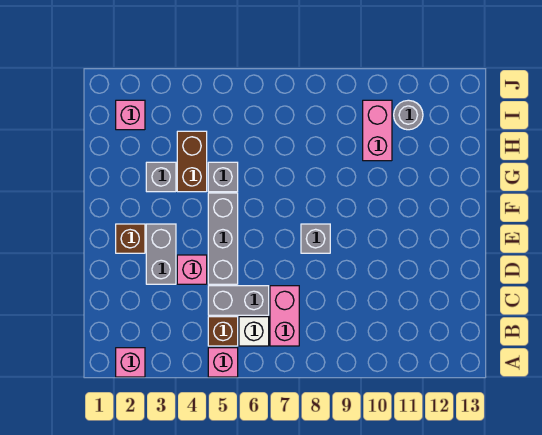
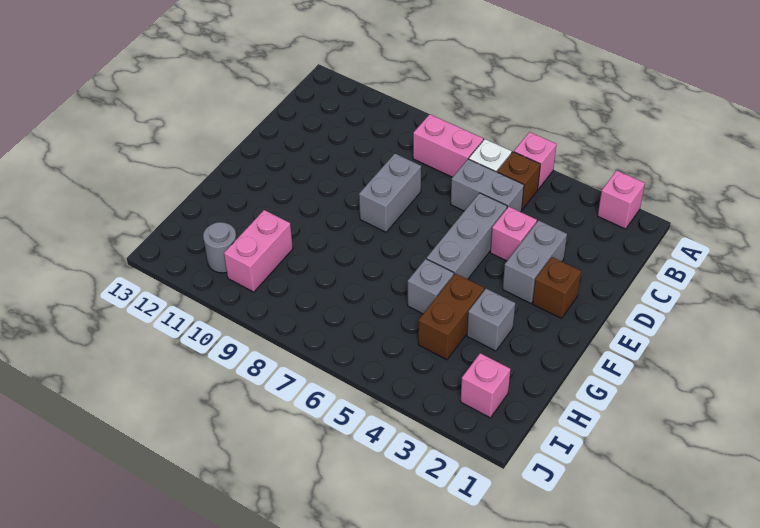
pink brick B7:C7 level 1 -> pink brick B7:B8 level 1
grey brick E8 level 1 -> grey brick D8:E8 level 1

